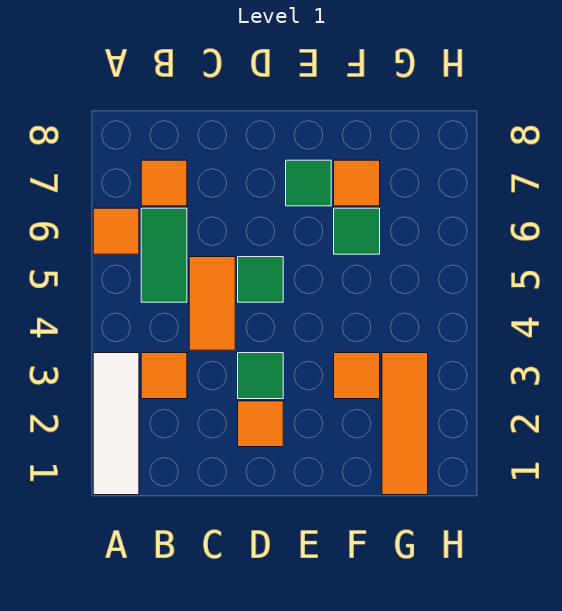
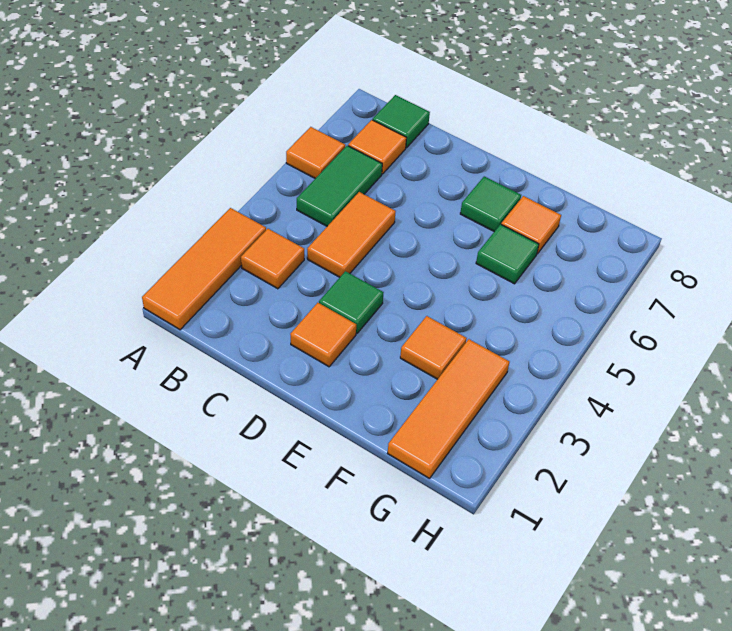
white tile A1:A3 level 1 -> orange tile A1:A3 level 1
green tile D5 level 1 -> green tile B8 level 1

